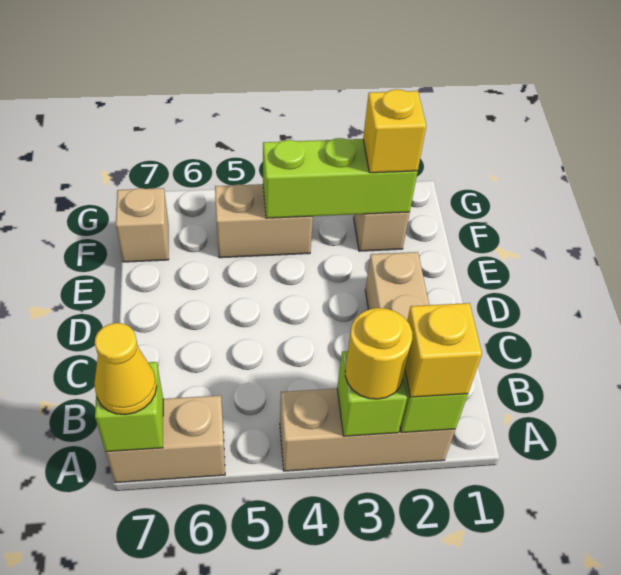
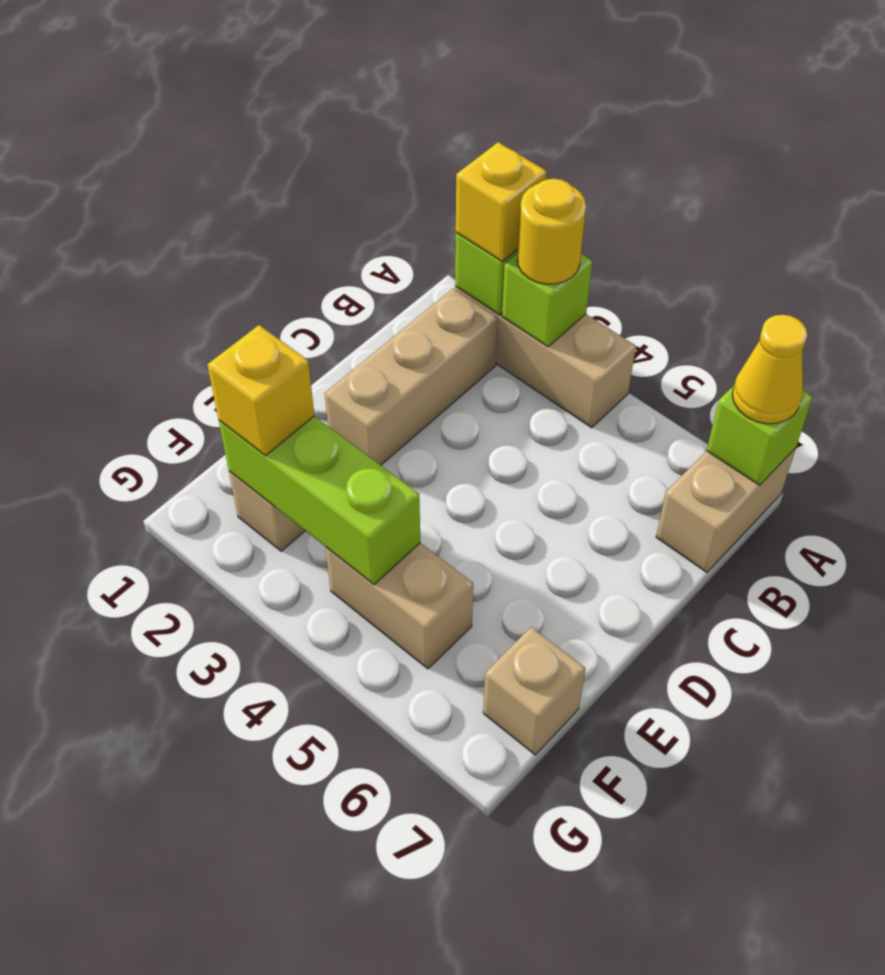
tan brick A6:A7 level 1 -> tan brick A7:B7 level 1

